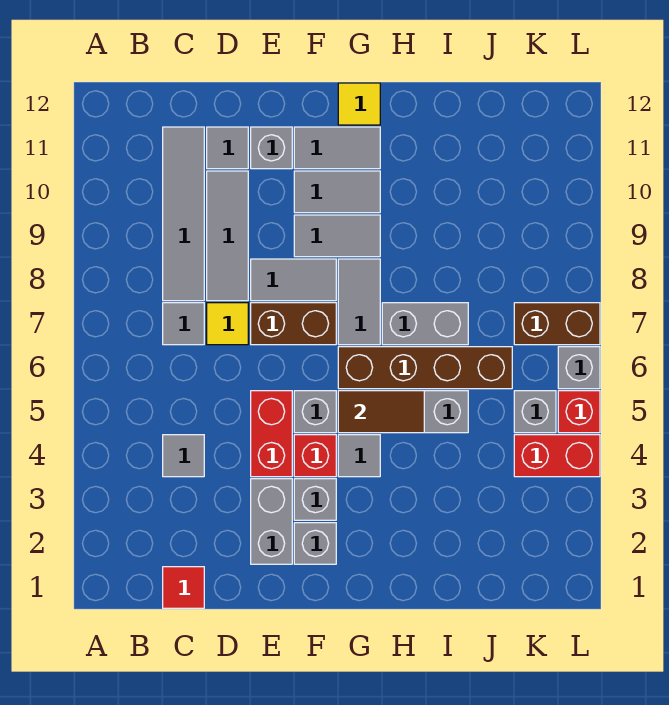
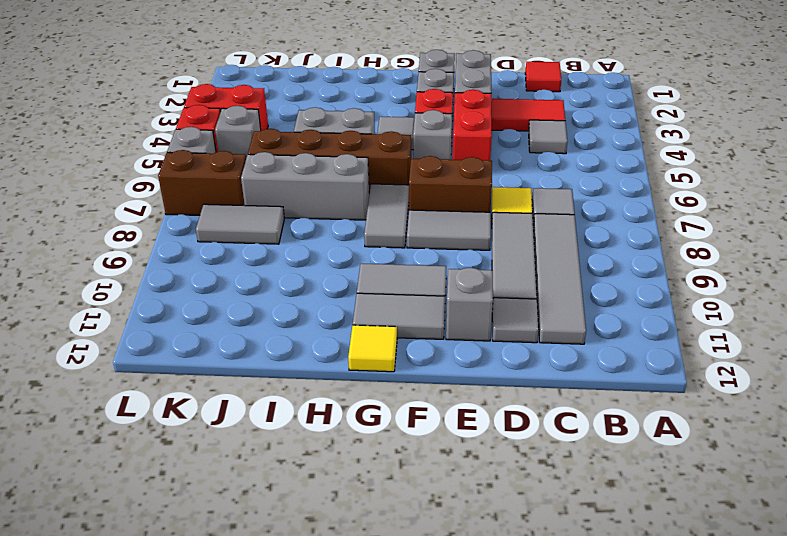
none -> red tile C3:D3 level 1
grey tile F9:G9 level 1 -> grey tile J8:K8 level 1
brown tile G5:H5 level 2 -> none
grey brick H7:I7 level 1 -> grey brick H7:J7 level 1

